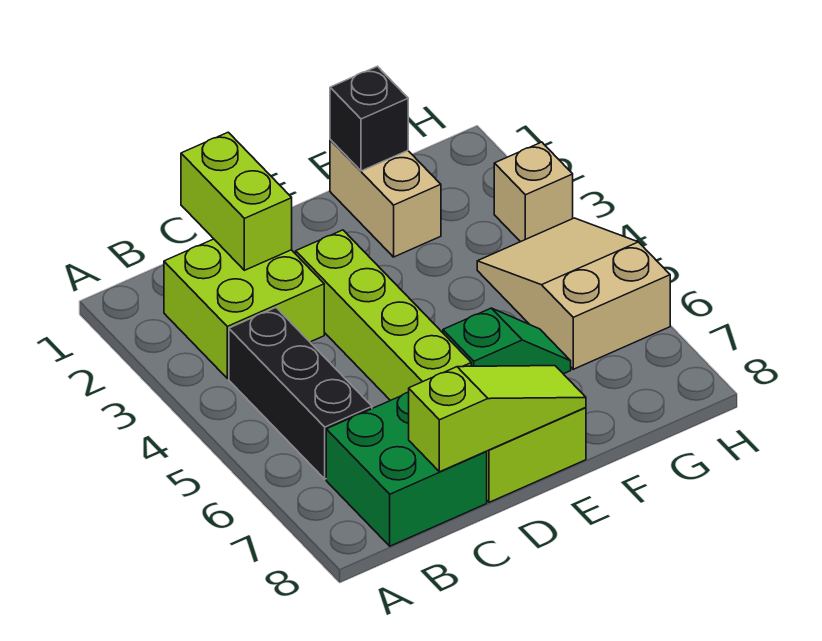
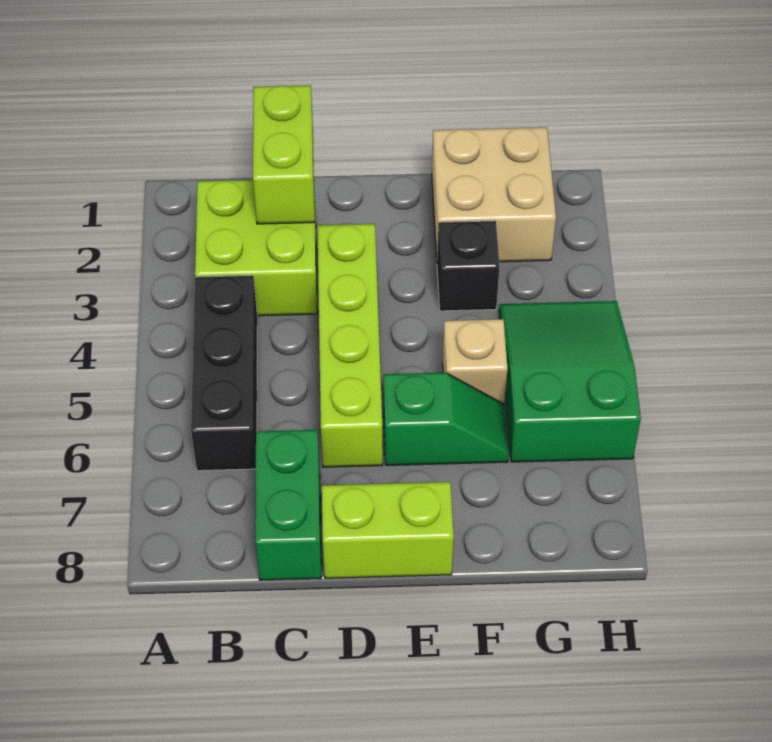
green brick B7:C8 level 1 -> green brick C7:C8 level 1
lime slope C8:E8 level 2 top C -> none
tan brick F1:F2 level 1 -> tan brick F1:G2 level 1
black brick F1 level 2 -> black brick F3 level 1
tan slope G4:H6 level 1 top 6 -> green slope G4:H6 level 1 top 6
tan brick H3 level 1 -> tan brick F5 level 1

